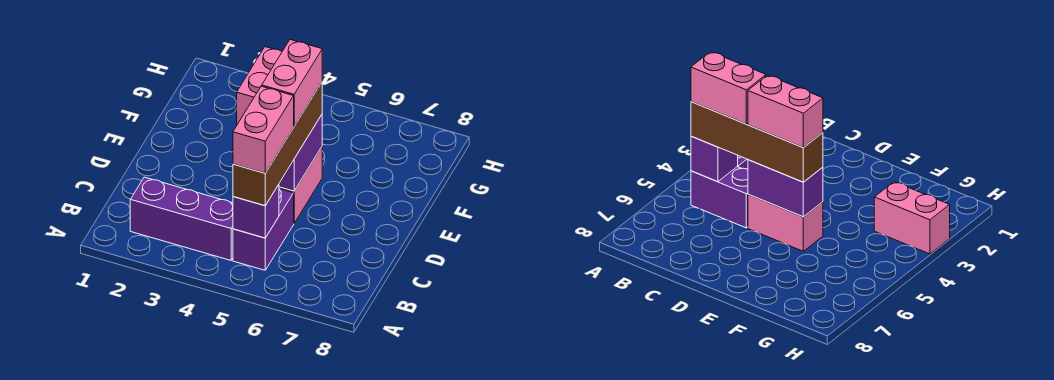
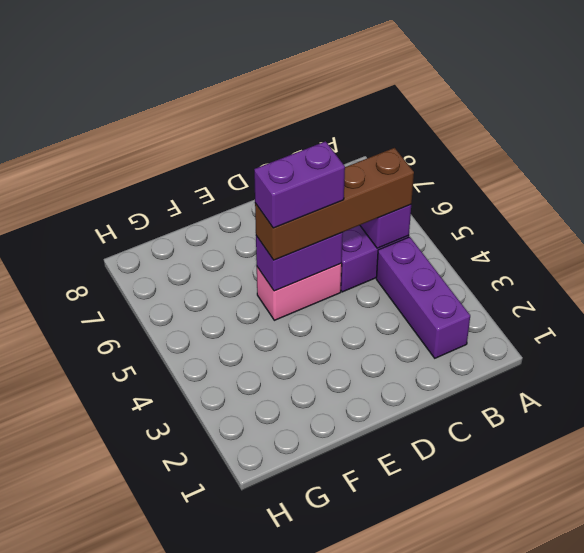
pink brick B5:C5 level 4 -> none
pink brick D5:E5 level 4 -> purple brick D5:E5 level 4
pink brick G3:H3 level 1 -> none

